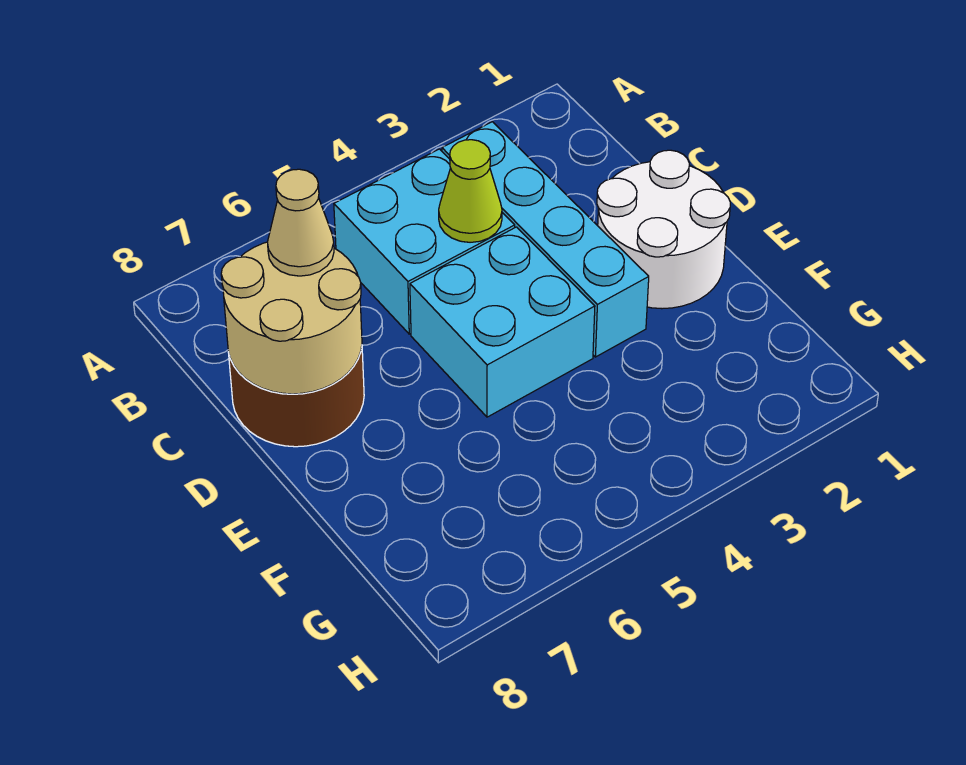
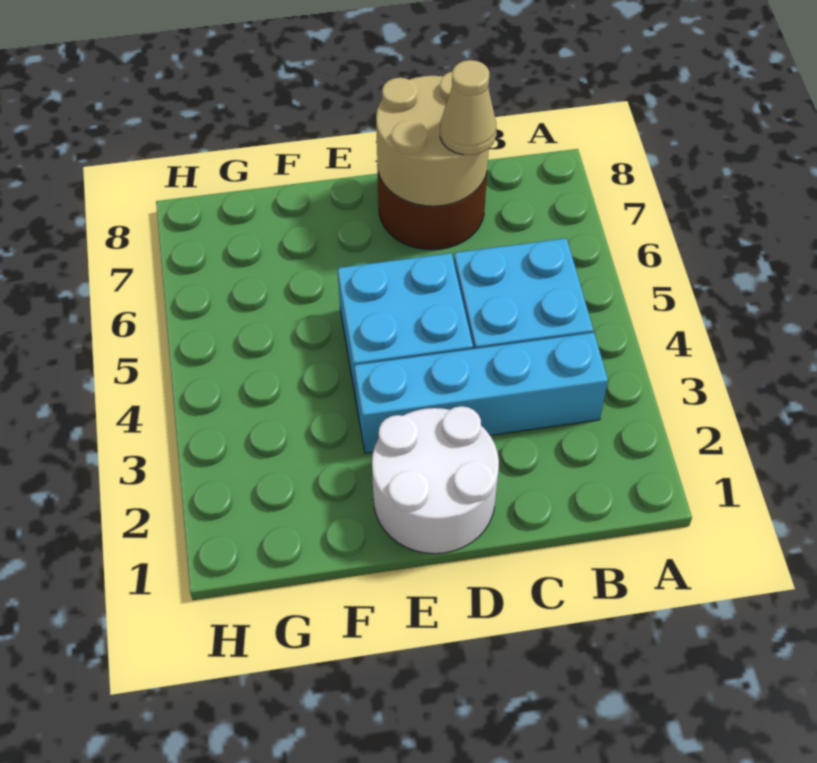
lime cone C4 level 2 -> none

